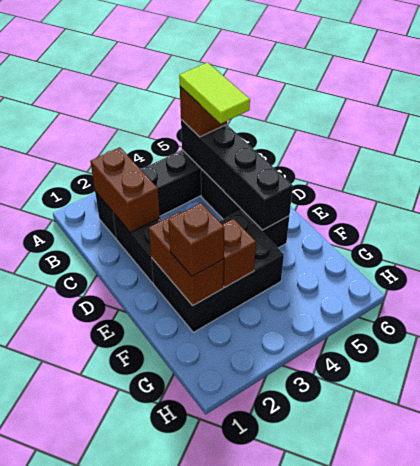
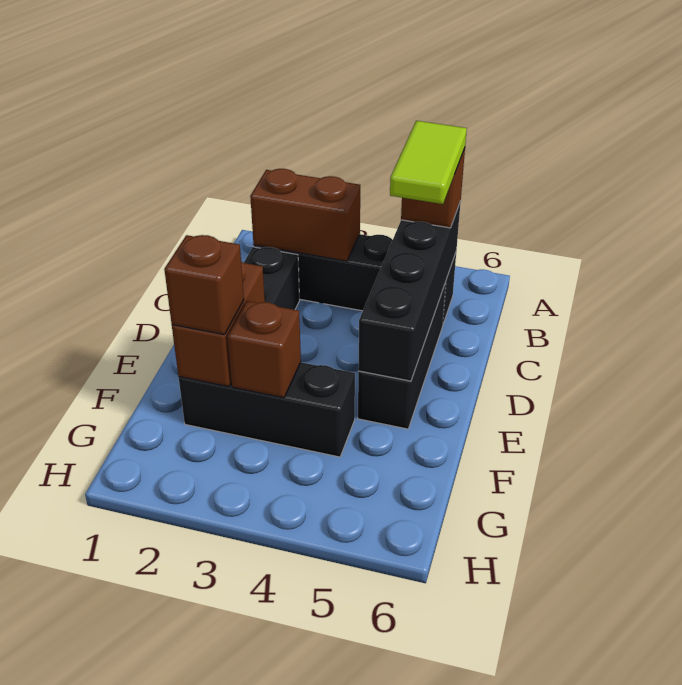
brown brick B2:C2 level 2 -> brown brick B2:B3 level 2
black brick E2:F4 level 1 -> black brick F2:F4 level 1

